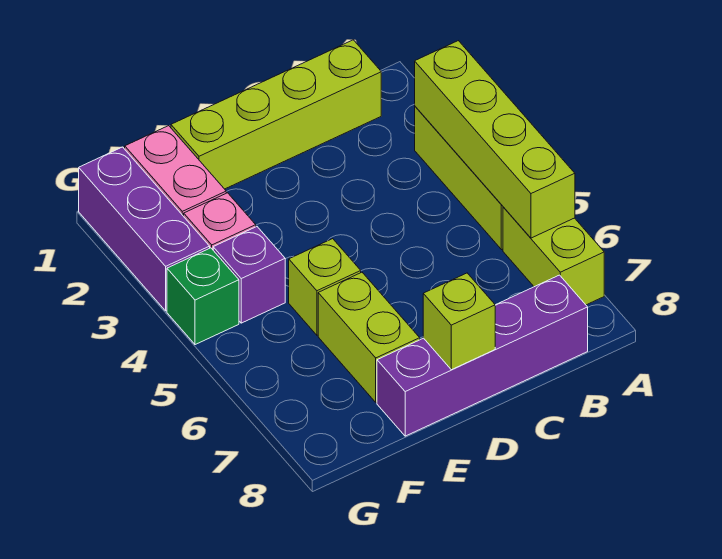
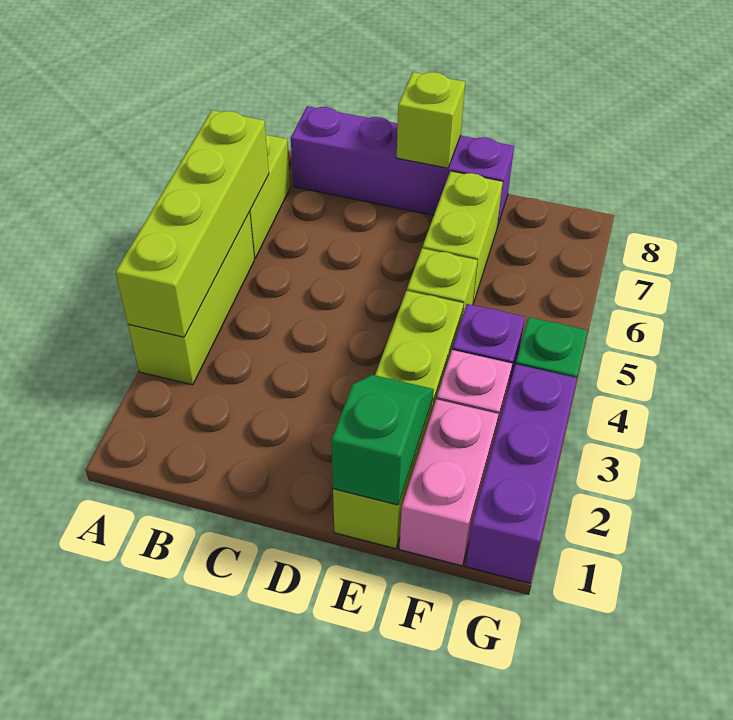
lime brick B1:E1 level 1 -> lime brick E1:E4 level 1
none -> green slope E1:E2 level 2 top 1

